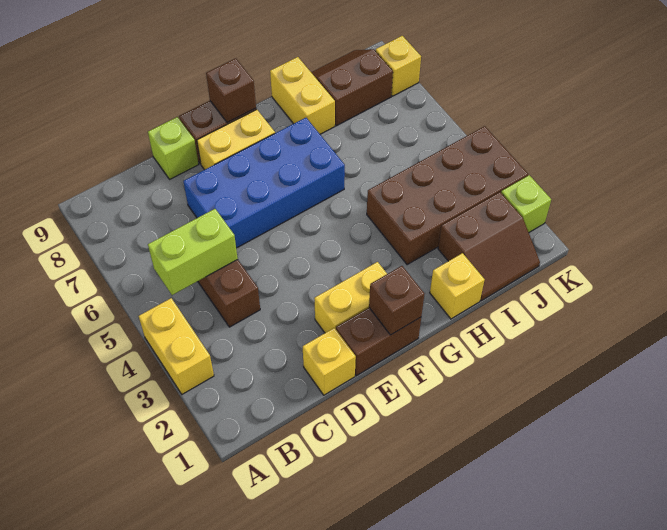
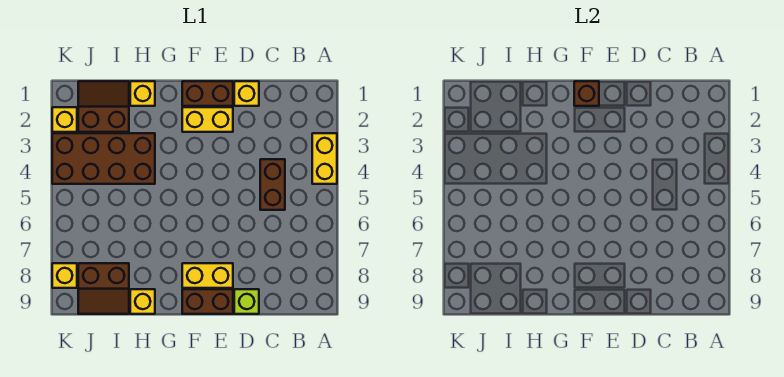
lime brick B5:C5 level 2 -> none
blue brick D6:G7 level 1 -> none
brown brick F9 level 2 -> none
yellow brick H8:H9 level 1 -> yellow brick H9 level 1
lime brick K2 level 1 -> yellow brick K2 level 1

